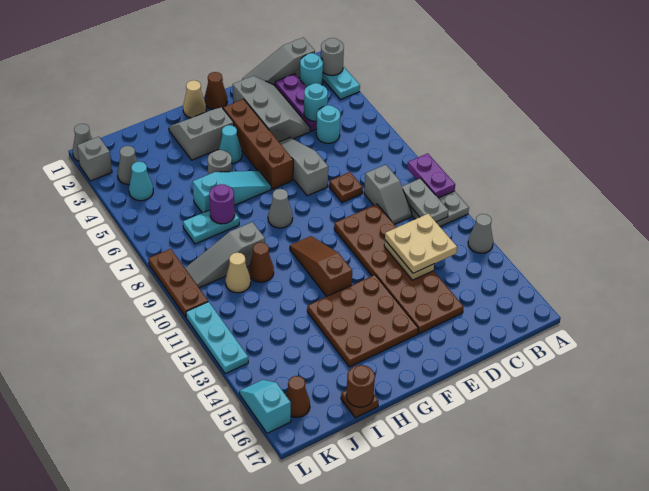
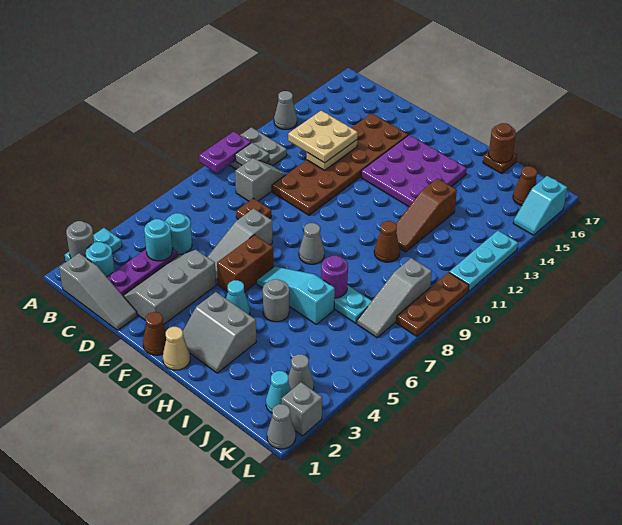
grey plate B10:B11 level 2 -> grey plate B10 level 2
brown brick F3:F6 level 1 -> brown brick F5:F6 level 1
brown plate F13:H15 level 1 -> purple plate F13:H15 level 1
brown slope G10:G12 level 1 top 12 -> brown slope I11:I13 level 1 top 13
grey slope I9:K9 level 1 top I -> grey slope K7:K9 level 1 top 9
tan cone J10 level 1 -> none
cyan cone K4 level 1 -> cyan cone K2 level 1

